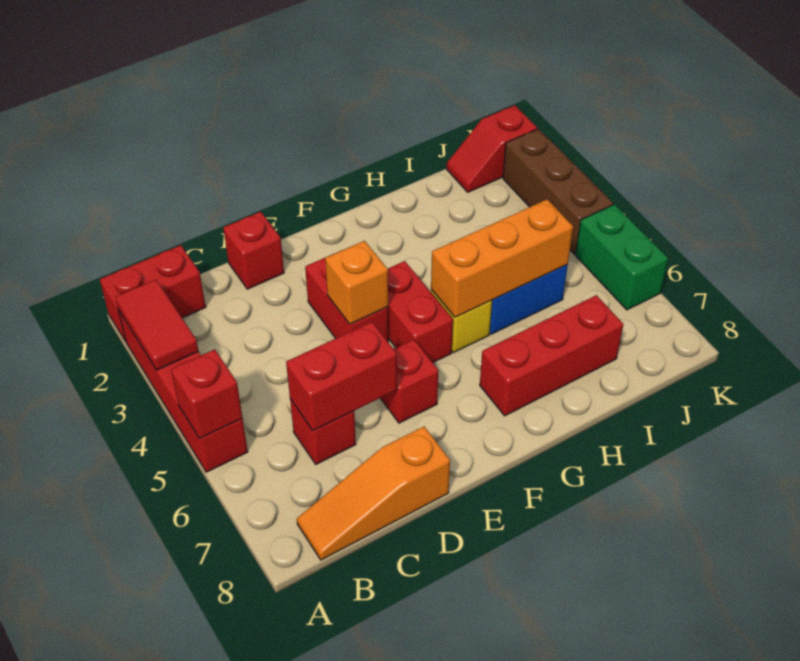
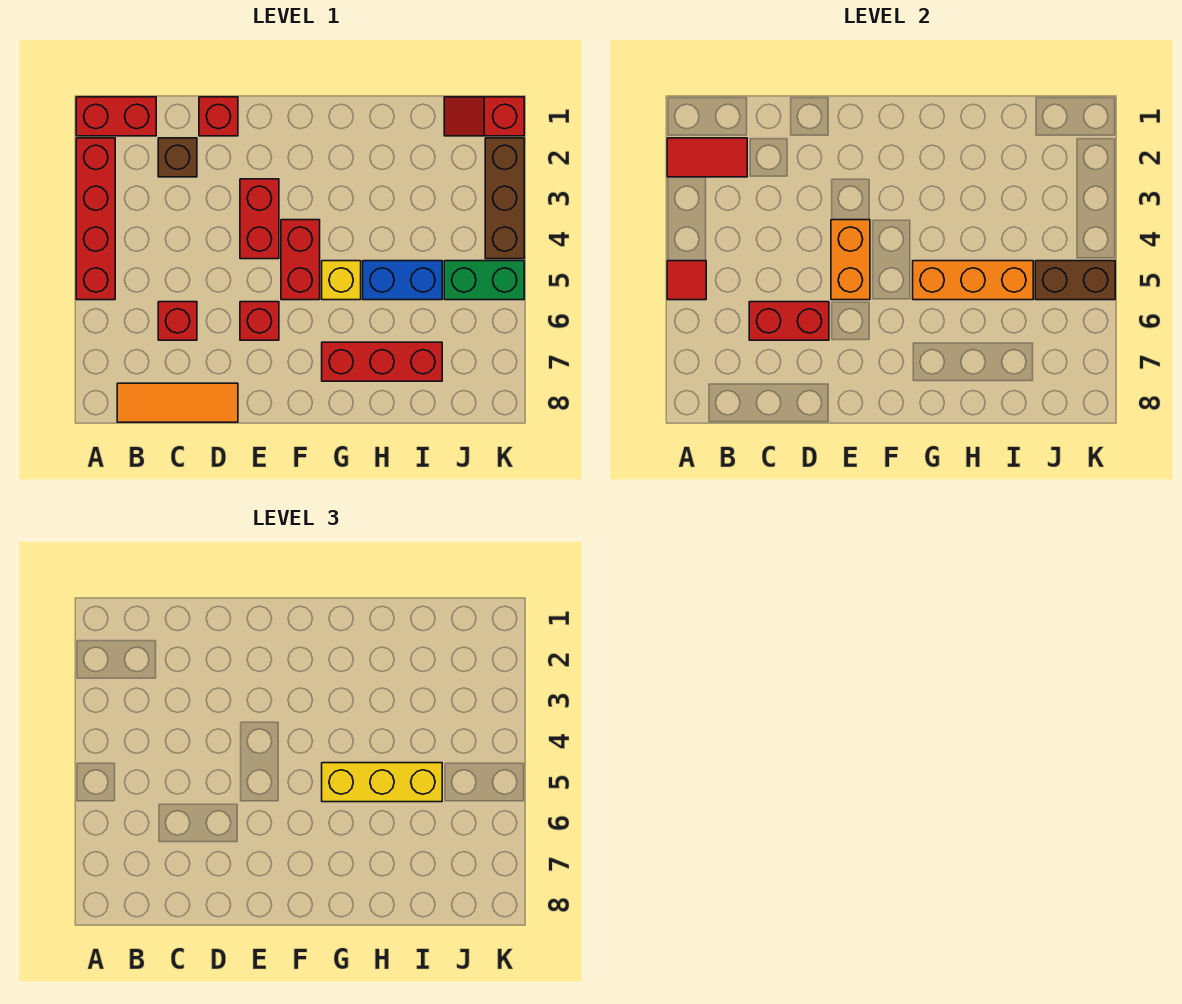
red tile A2:A3 level 2 -> red tile A2:B2 level 2
red brick A5 level 2 -> red tile A5 level 2
orange slope B8:D8 level 1 top D -> orange tile B8:D8 level 1
none -> brown brick C2 level 1
orange brick E4 level 2 -> orange brick E4:E5 level 2
none -> yellow brick G5:I5 level 3
none -> brown brick J5:K5 level 2
green brick K5:K6 level 1 -> green brick J5:K5 level 1

